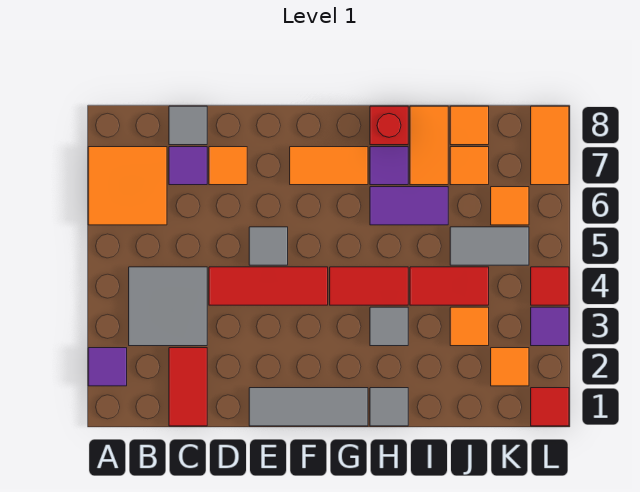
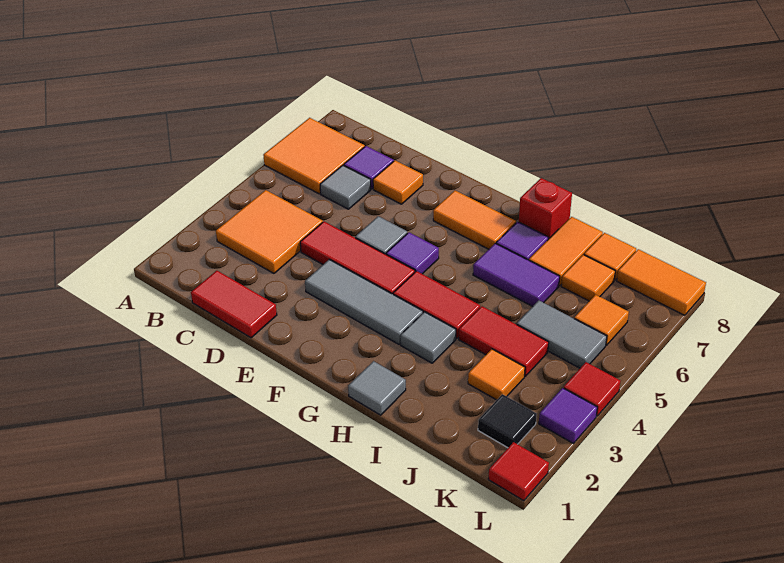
purple tile A2 level 1 -> purple tile F5 level 1
grey tile B3:C4 level 1 -> orange tile B3:C4 level 1
red tile C1:C2 level 1 -> red tile C1:D1 level 1
grey tile C8 level 1 -> grey tile C6 level 1
grey tile E1:G1 level 1 -> grey tile E3:G3 level 1
orange tile K2 level 1 -> black tile K2 level 1
orange tile L7:L8 level 1 -> orange tile K8:L8 level 1

